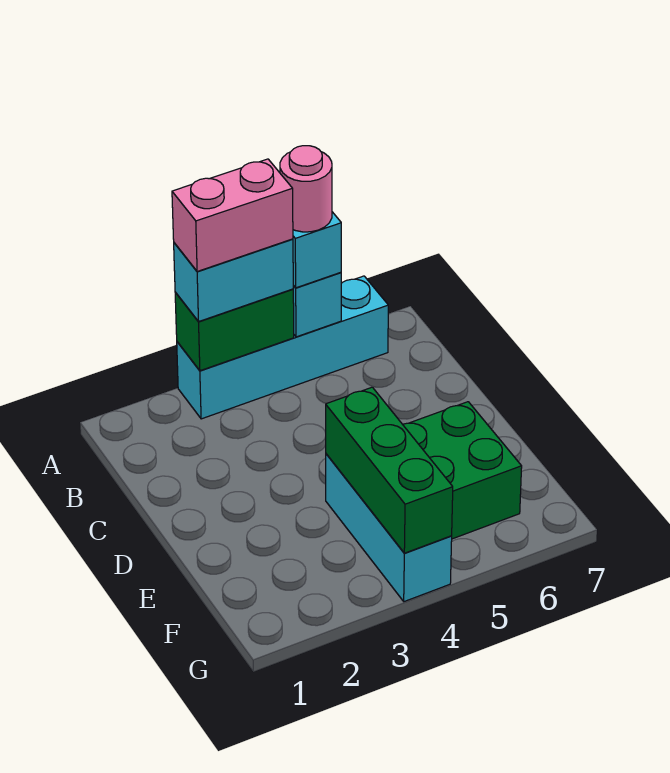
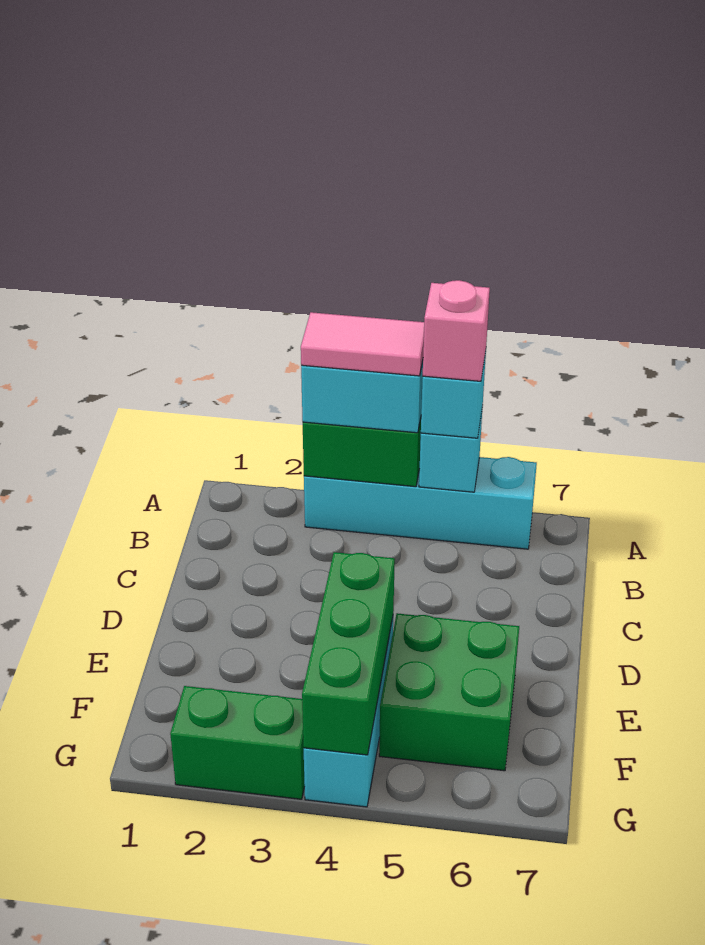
pink brick A3:A4 level 4 -> pink tile A3:A4 level 4
pink round brick A5 level 4 -> pink brick A5 level 4
none -> green brick G2:G3 level 1

